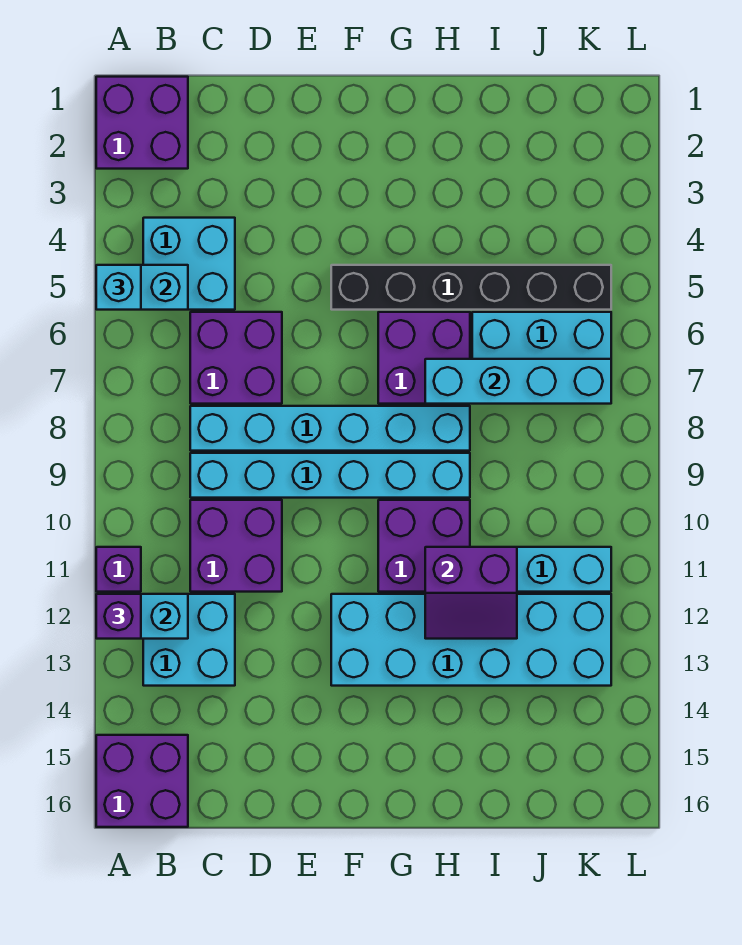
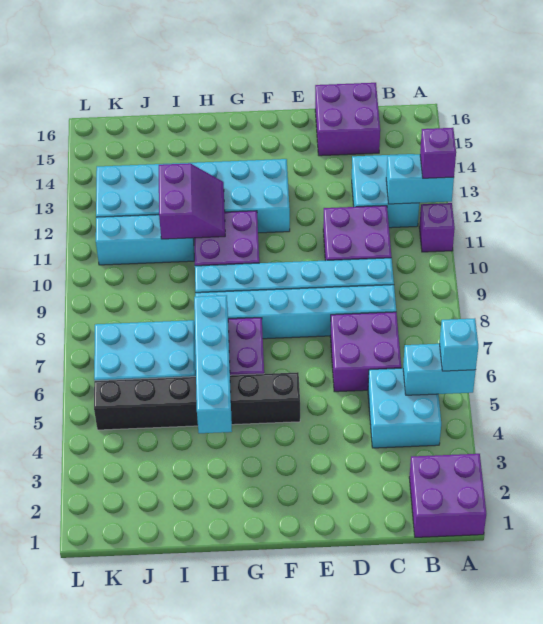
purple brick A15:B16 level 1 -> purple brick C15:D16 level 1
cyan brick H7:K7 level 2 -> cyan brick H4:H7 level 2
purple slope H11:I12 level 2 top 11 -> purple slope H11:I12 level 2 top I

